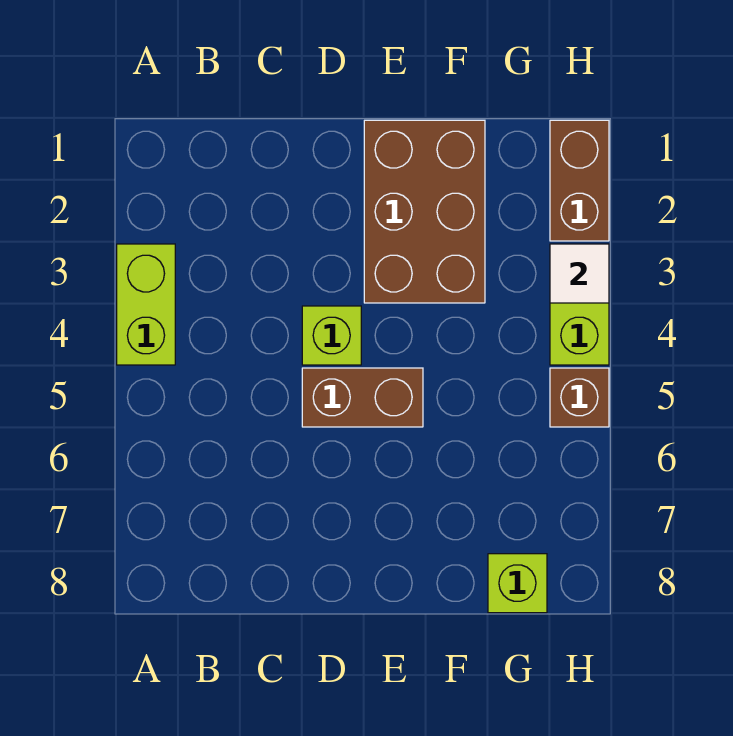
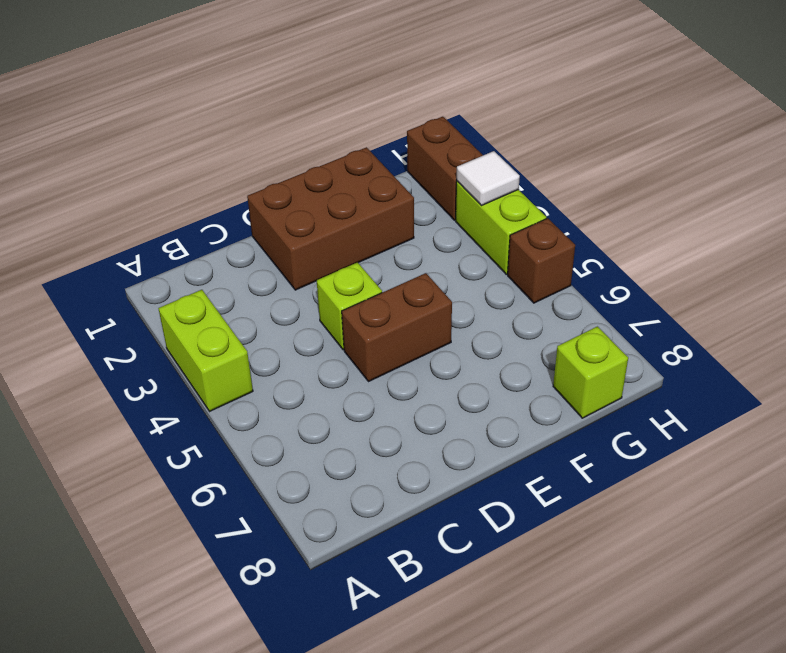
brown brick E1:F3 level 1 -> brown brick D1:F2 level 1

